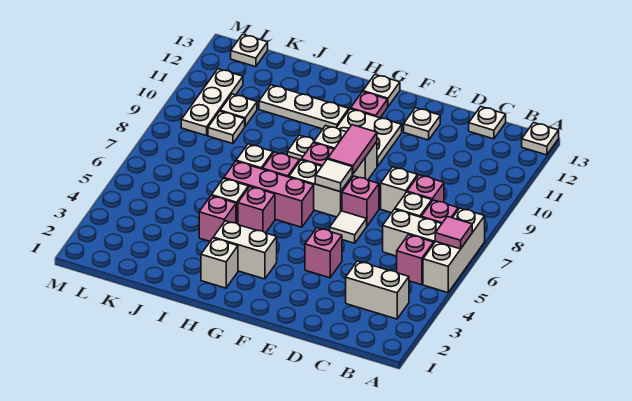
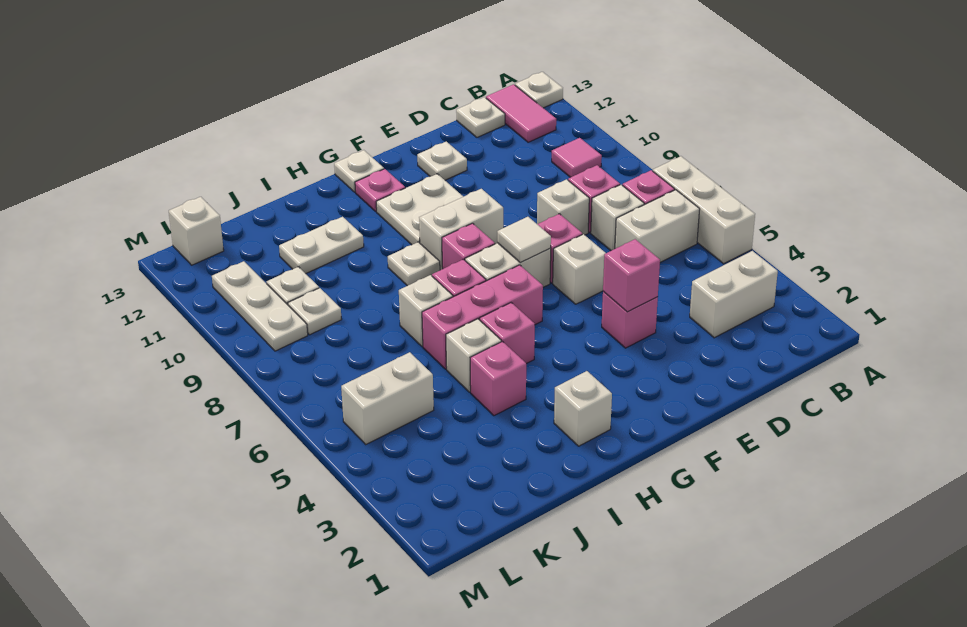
pink tile A6 level 2 -> pink tile B10 level 1
pink brick B5 level 1 -> pink brick E4 level 2
white tile E6 level 1 -> white brick E6 level 1
pink tile F8:F9 level 2 -> pink tile B12:B13 level 1
white brick G3:H3 level 1 -> white brick K5:L5 level 1
white plate H11:J11 level 1 -> white plate I11:J11 level 1
white plate L13 level 1 -> white brick L13 level 1

